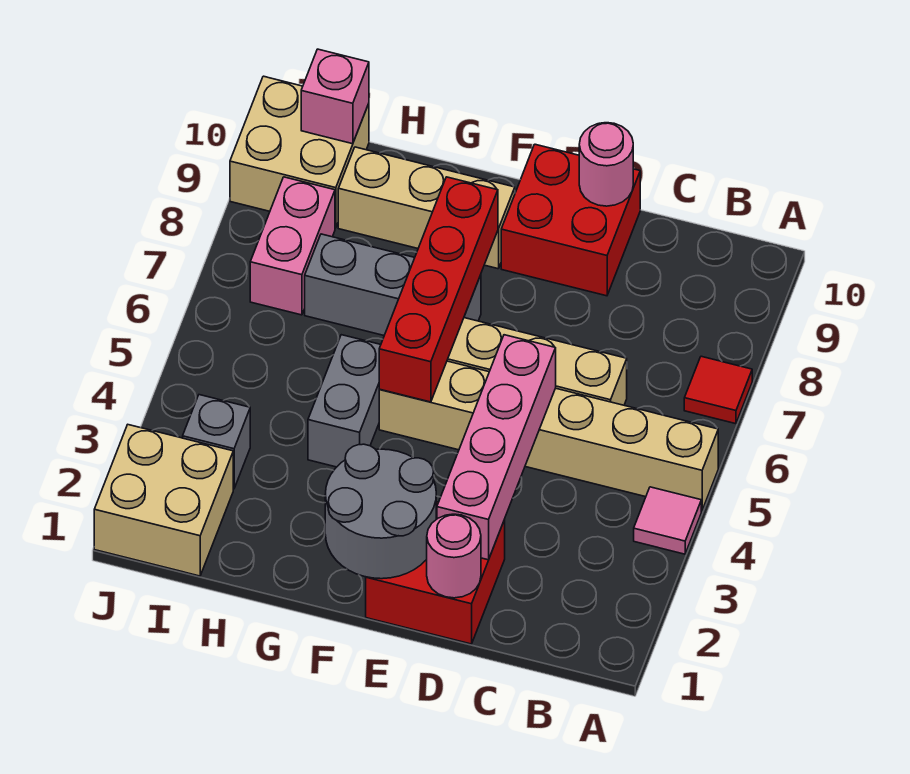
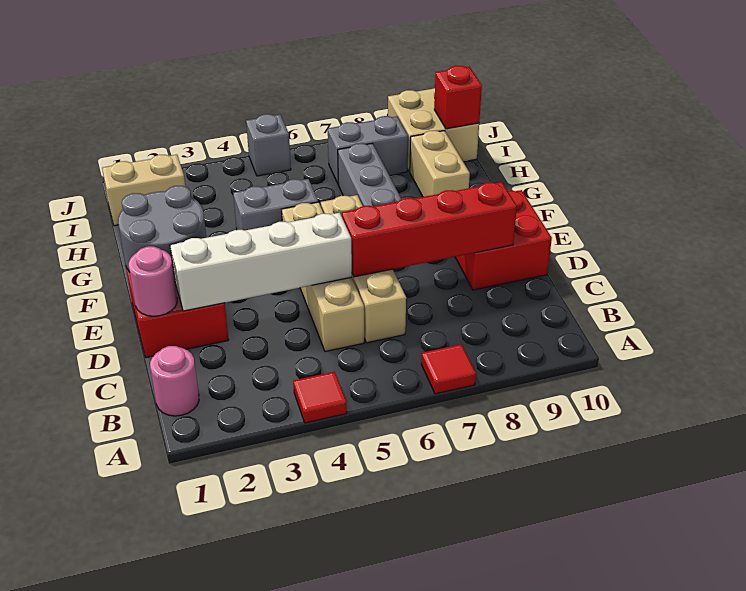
pink tile A4 level 1 -> red tile A4 level 1
tan brick A5:F5 level 1 -> tan brick C5:F5 level 1
pink brick D2:D5 level 2 -> white brick D2:D5 level 2
pink round brick D10 level 2 -> pink round brick B1 level 1
red brick F5:F8 level 2 -> red brick D6:D9 level 2
tan brick F9:H9 level 1 -> tan brick G9:H9 level 1
tan brick I1:J2 level 1 -> tan brick I1:I2 level 1
grey brick I3 level 1 -> grey brick J5 level 1
pink brick I7:I8 level 1 -> grey brick I7:I8 level 1
pink brick I10 level 2 -> red brick I10 level 2

